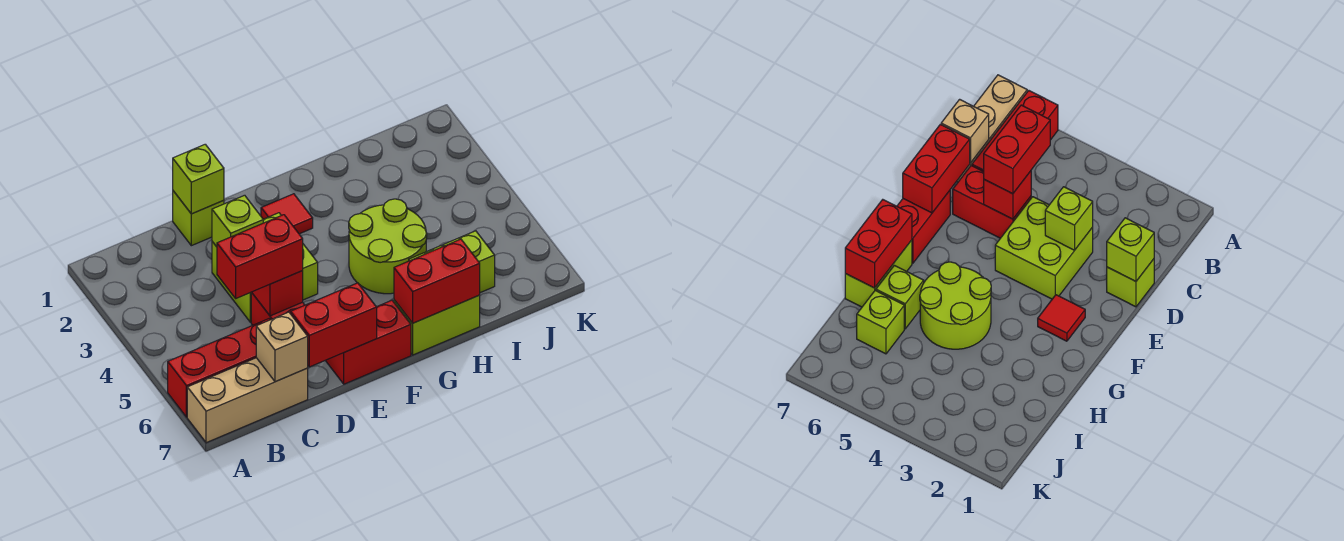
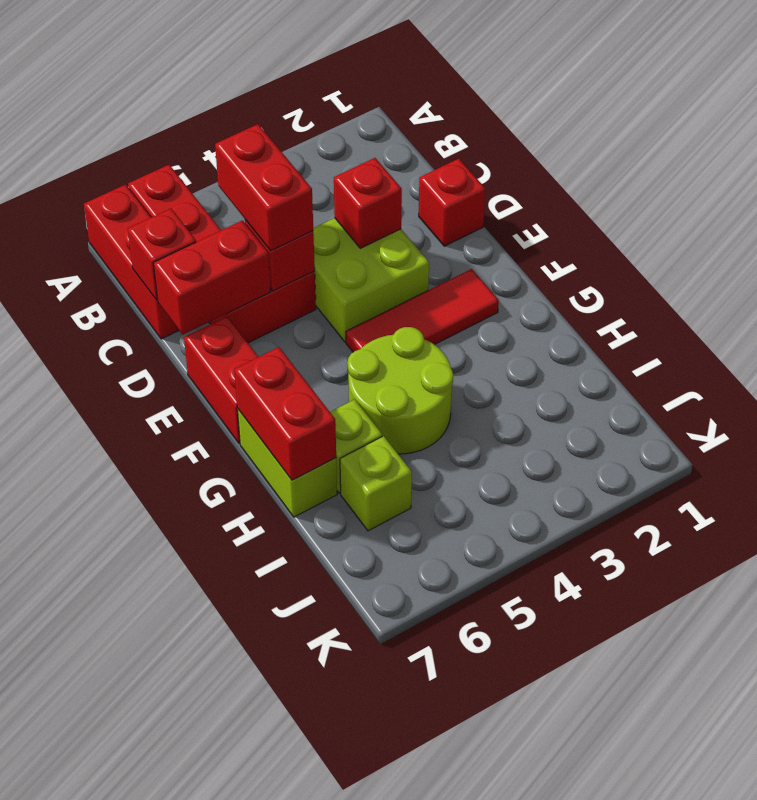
tan brick A7:C7 level 1 -> red brick A7:C7 level 1
tan brick C7 level 2 -> red brick C7 level 2
lime brick D1 level 1 -> red brick D1 level 1
lime brick D1 level 2 -> none
lime brick D3 level 2 -> red brick D3 level 2
red brick D7:E7 level 2 -> red brick D6:D7 level 2
red tile F2 level 1 -> red tile F2:F4 level 1

